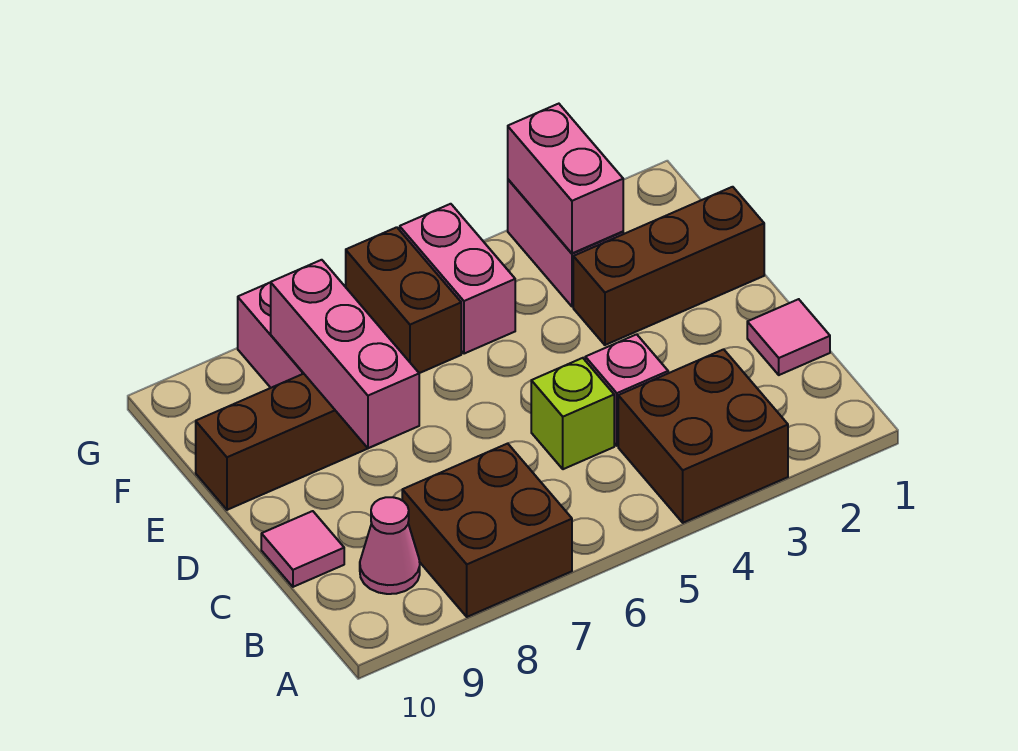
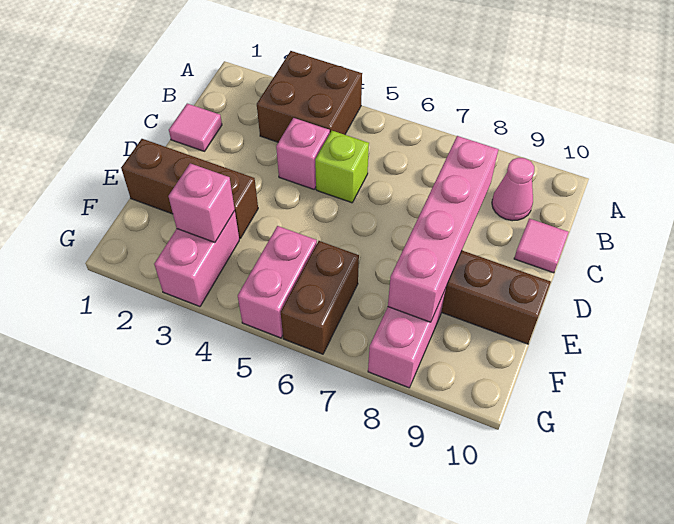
brown brick A7:B8 level 1 -> none
pink brick D8:F8 level 2 -> pink brick C8:F8 level 2
pink brick F3:G3 level 2 -> pink brick F3 level 2

